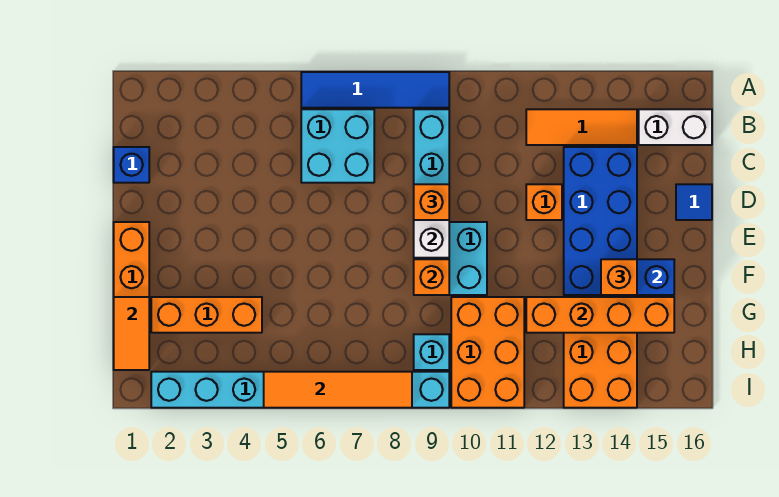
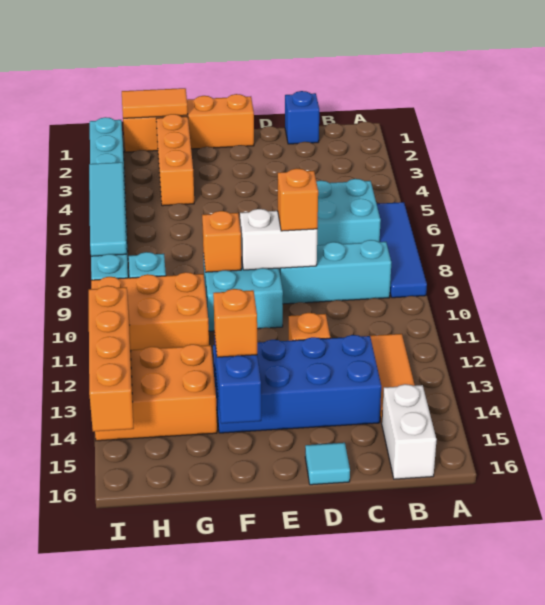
blue tile D16 level 1 -> cyan tile D16 level 1
orange brick G12:G15 level 2 -> orange brick I12:I15 level 2
orange tile I5:I8 level 2 -> cyan tile I5:I8 level 2

